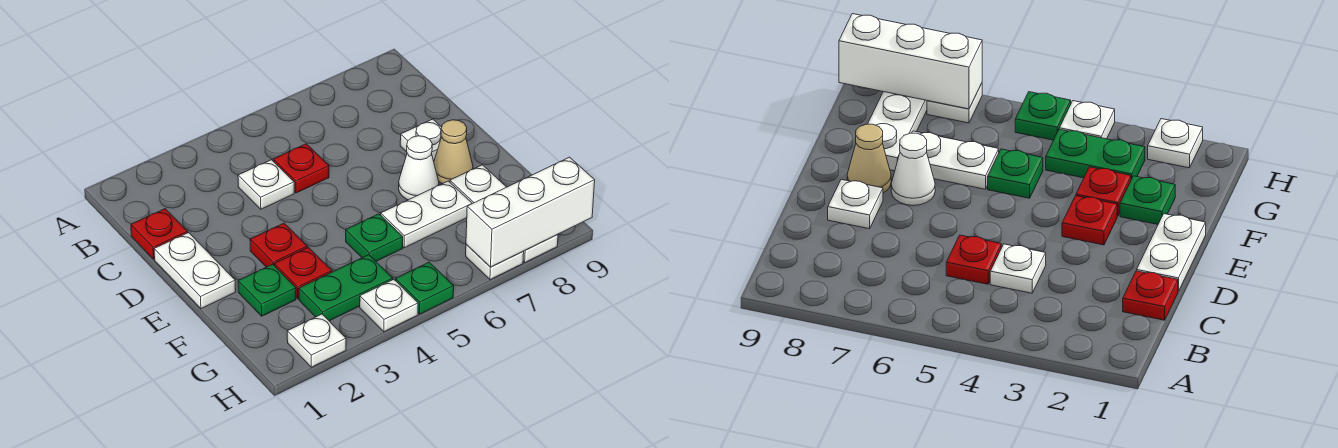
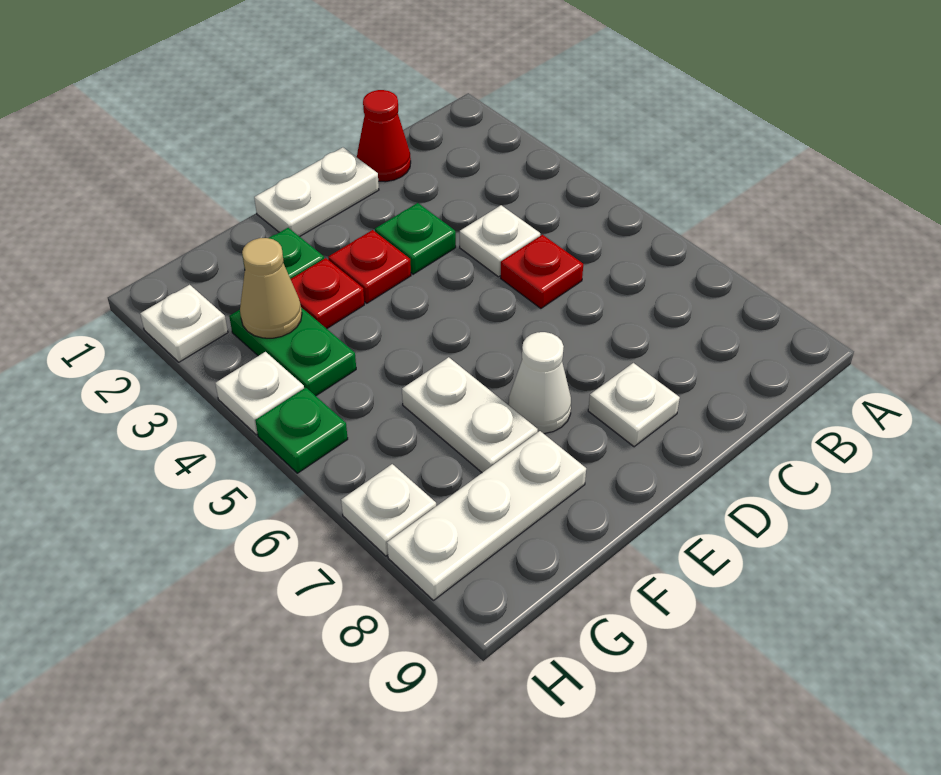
red plate C1 level 1 -> red cone C1 level 1
tan cone E8 level 1 -> tan cone G3 level 2
green plate F5 level 1 -> green plate D3 level 1
white brick H7:H9 level 2 -> none

